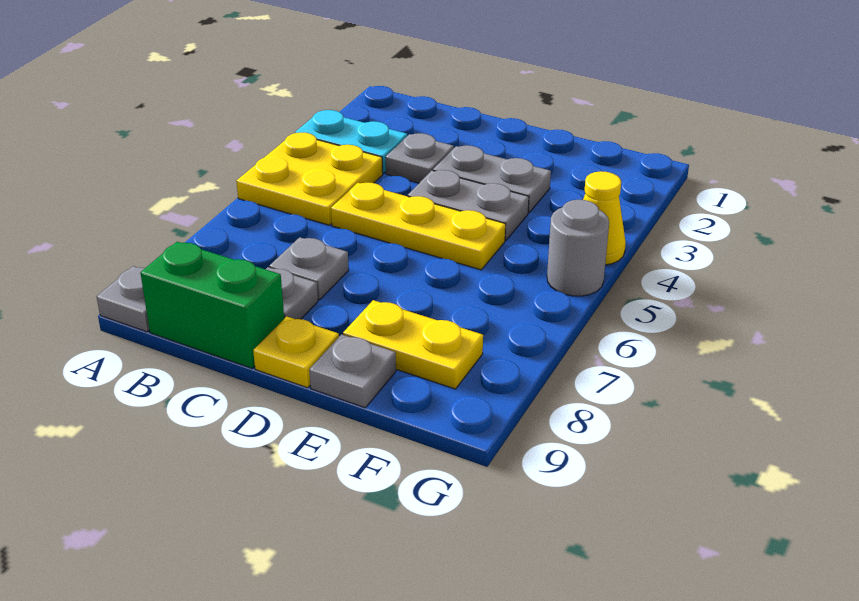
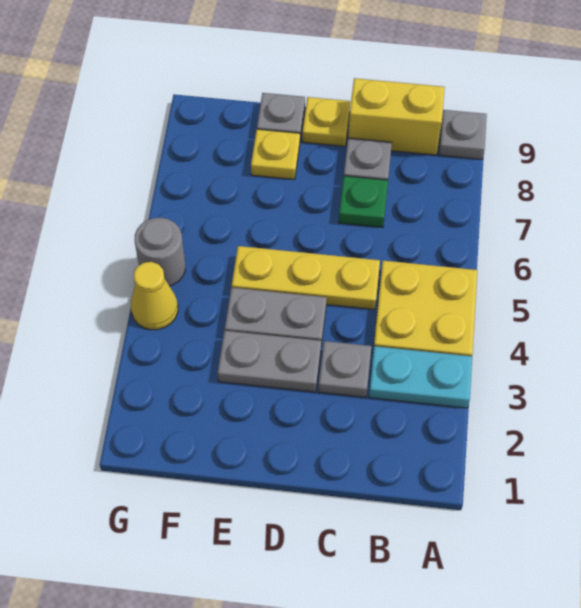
green brick B9:C9 level 1 -> yellow brick B9:C9 level 1
grey plate C7 level 1 -> green plate C7 level 1
yellow plate E8:F8 level 1 -> yellow plate E8 level 1

